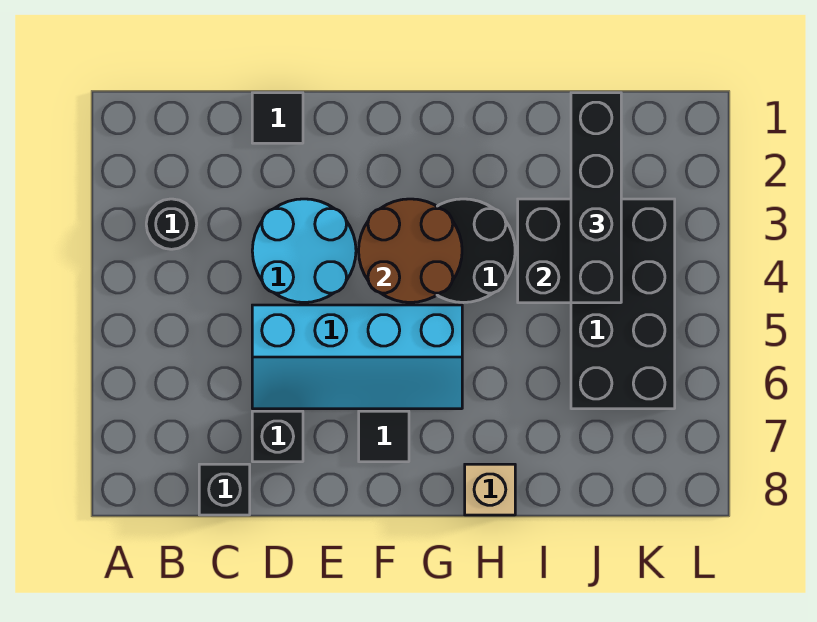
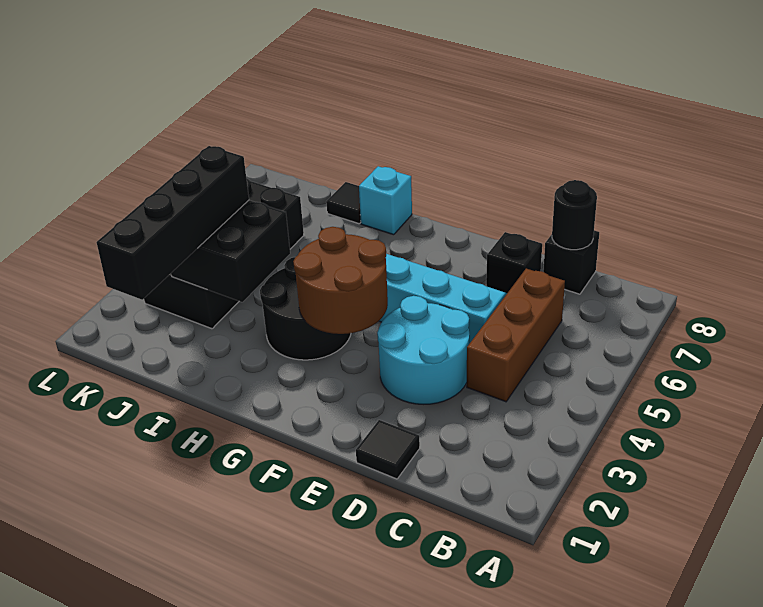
black round brick B3 level 1 -> black round brick C8 level 2
none -> brown brick C4:C6 level 1
black tile F7 level 1 -> black tile I8 level 1
tan brick H8 level 1 -> cyan brick H8 level 1

